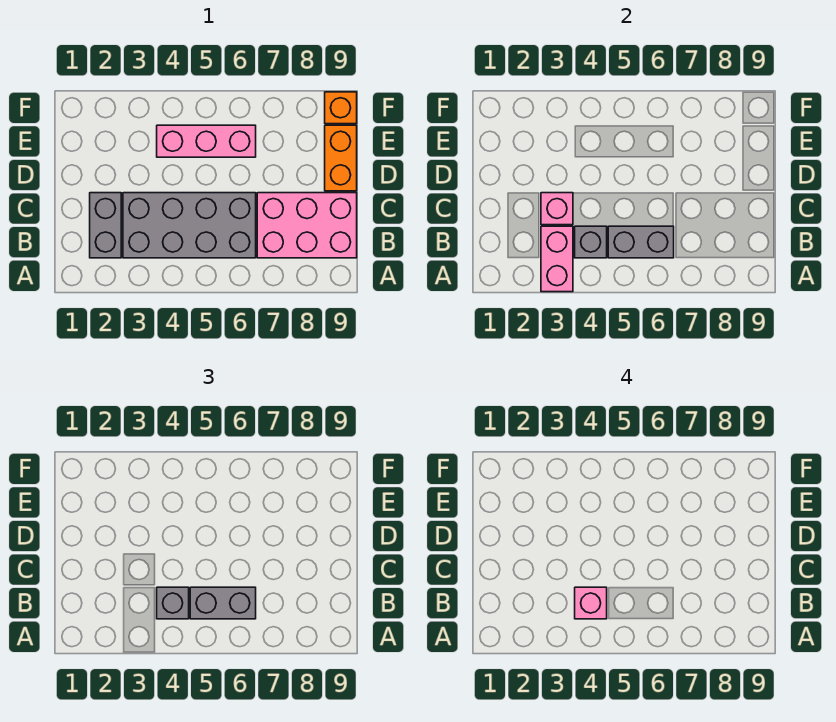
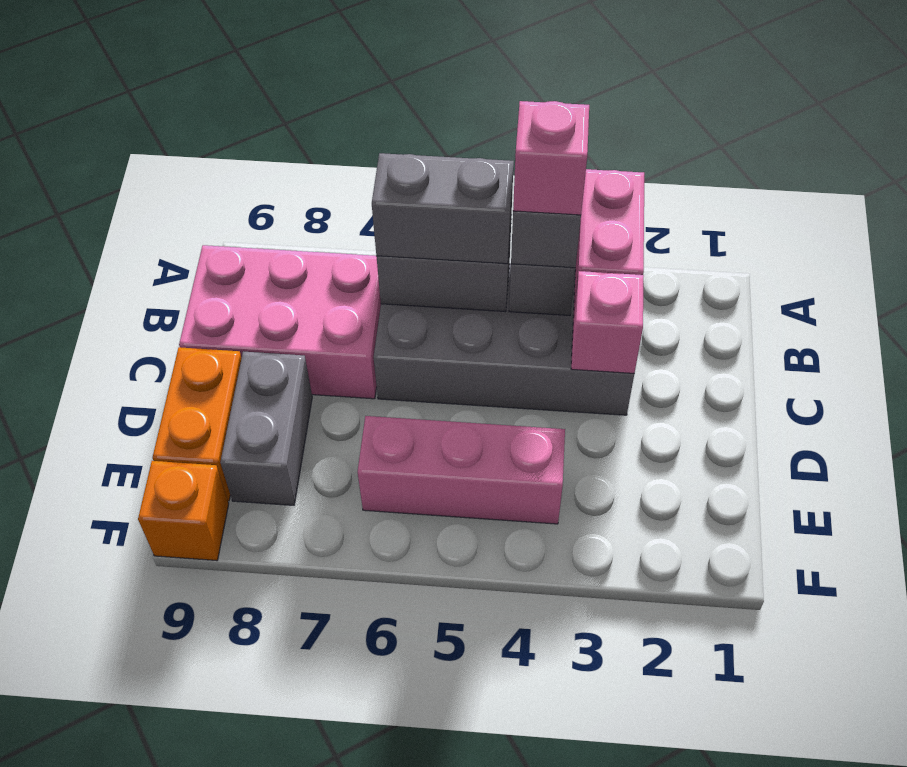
grey brick B2:C2 level 1 -> grey brick D8:E8 level 1

